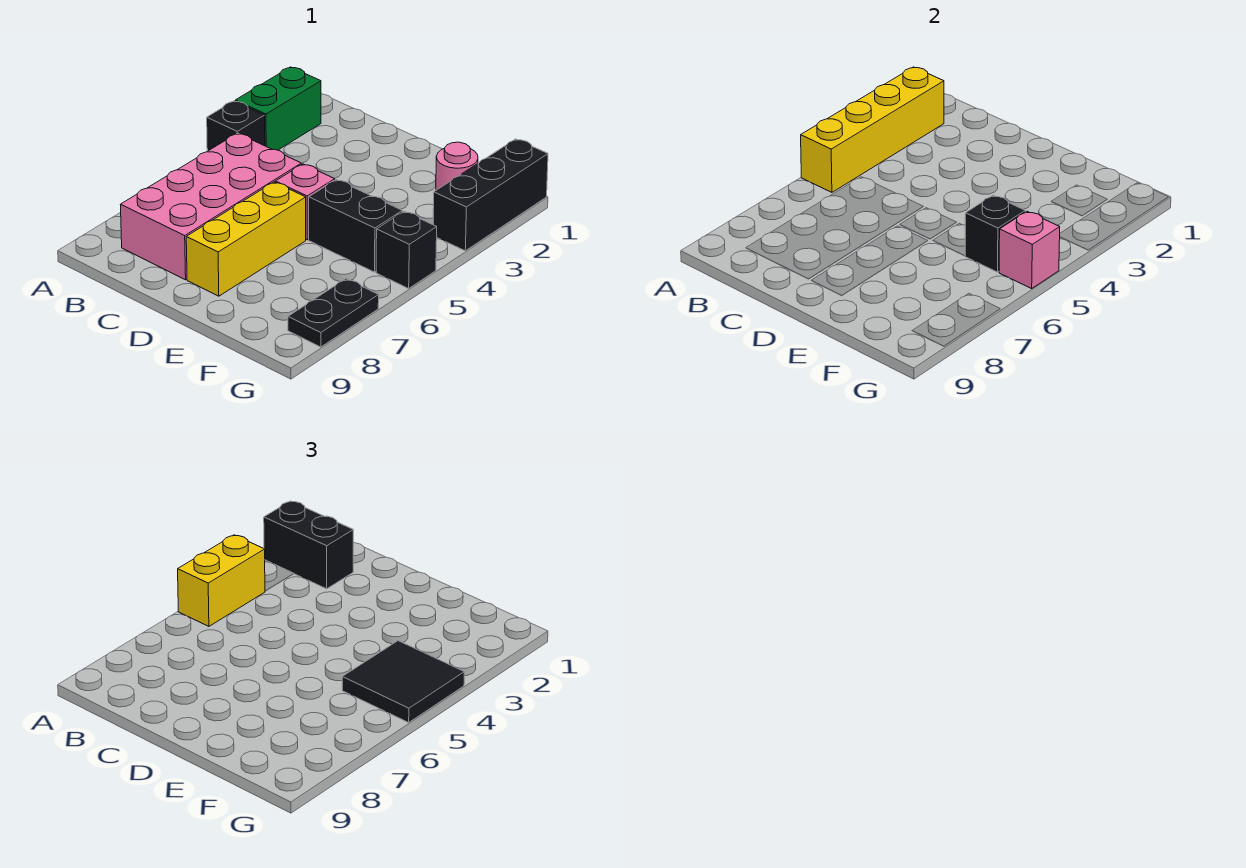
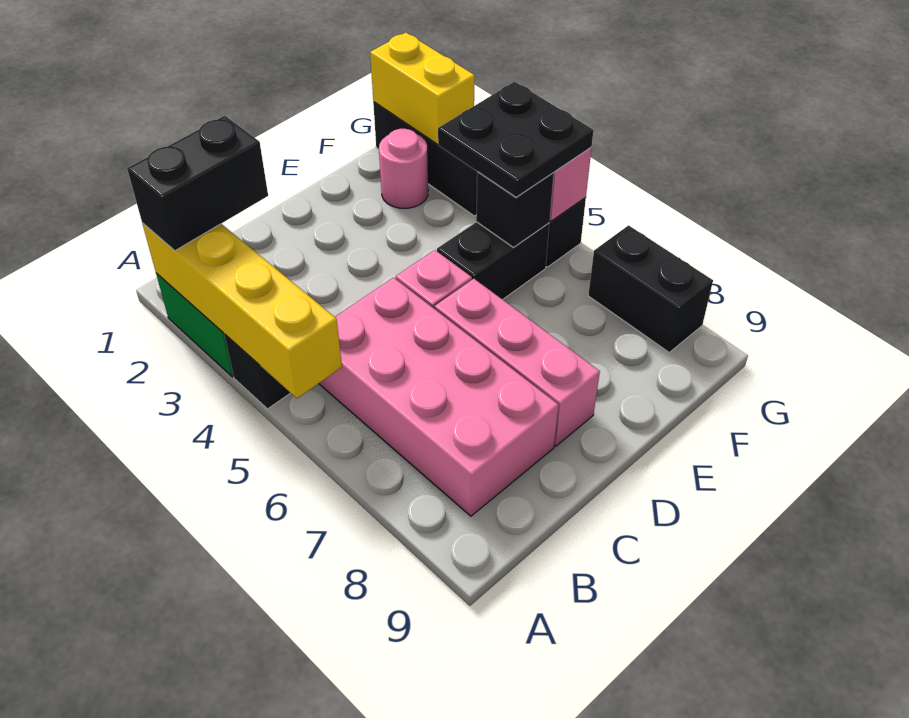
yellow brick A4:A5 level 3 -> yellow brick G1:G2 level 2
yellow brick D6:D8 level 1 -> pink brick D6:D8 level 1
black tile F4:G5 level 3 -> black plate F4:G5 level 3
black plate G7:G8 level 1 -> black brick G7:G8 level 1

